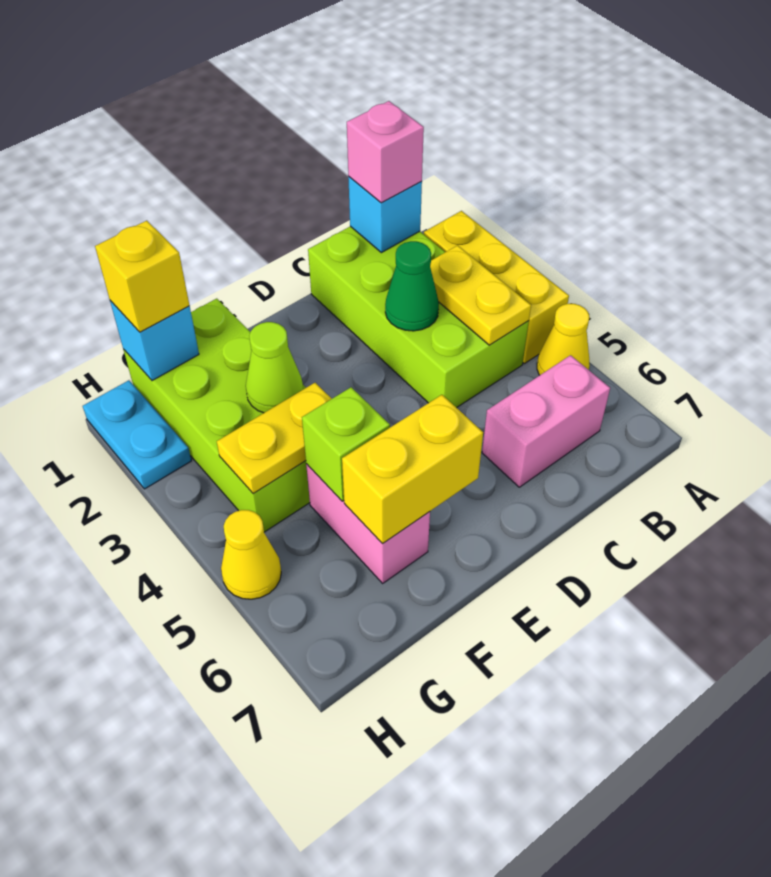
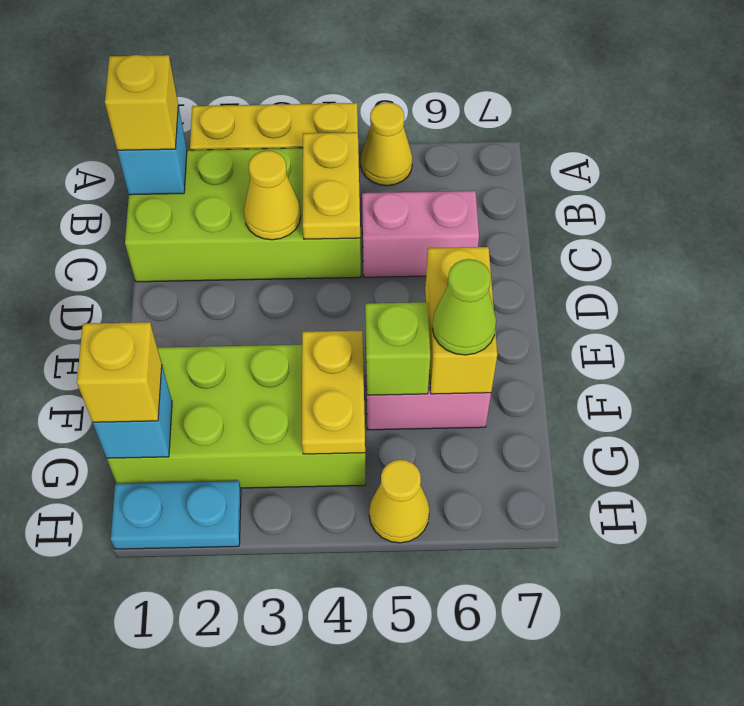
pink brick B1 level 3 -> yellow brick B1 level 3
yellow plate B3:B4 level 2 -> yellow plate B4:C4 level 2
pink brick B6:C6 level 1 -> pink brick C5:C6 level 1
green cone C3 level 2 -> yellow cone C3 level 2
lime cone F3 level 2 -> lime cone F6 level 3

